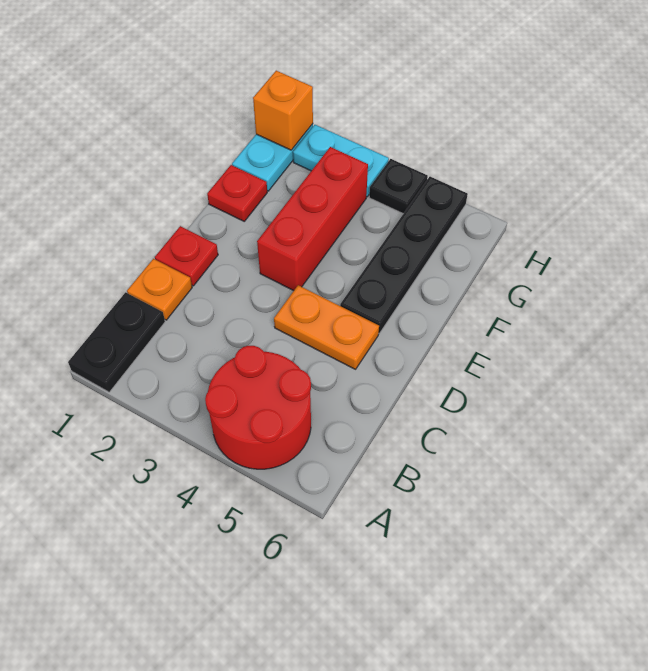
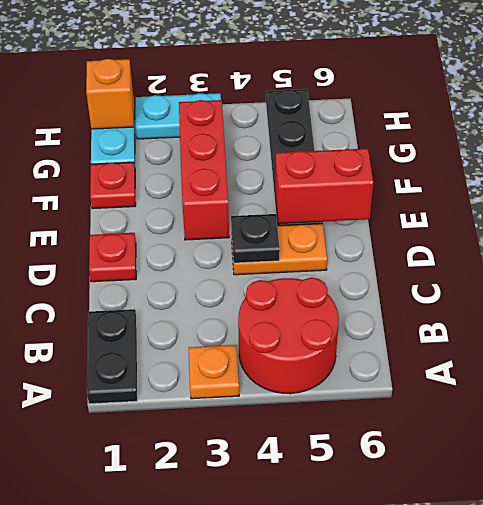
orange plate C1 level 1 -> orange plate A3 level 1
none -> red brick E5:E6 level 2
black plate H4 level 1 -> black plate D4 level 2

